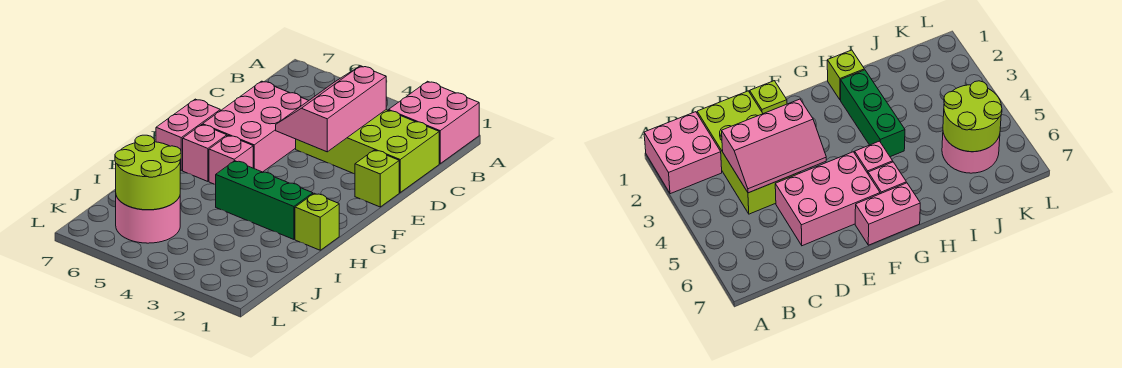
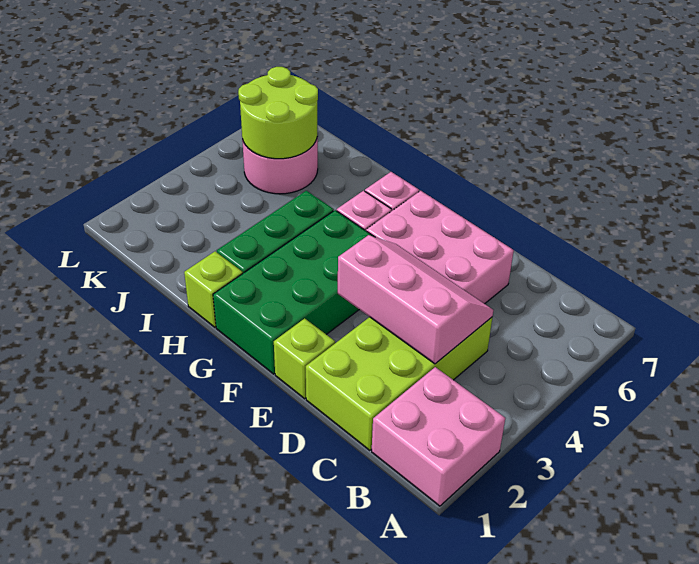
none -> green brick F1:G4 level 1
pink brick F7:G7 level 1 -> none

